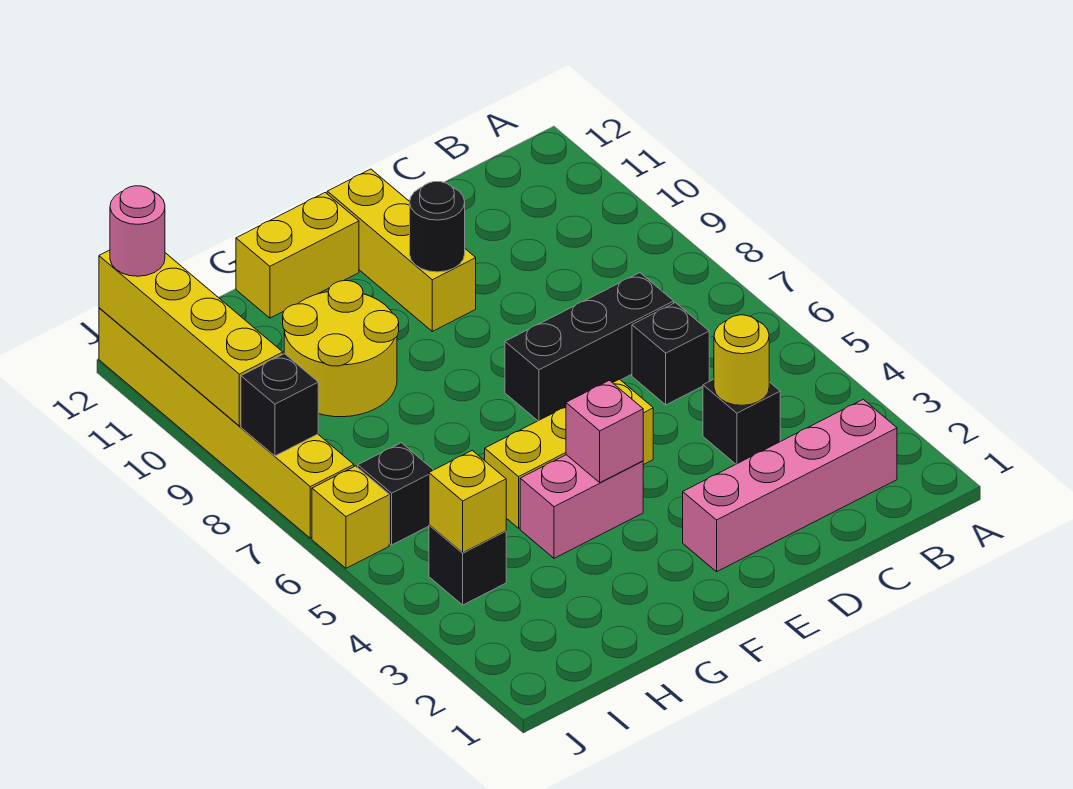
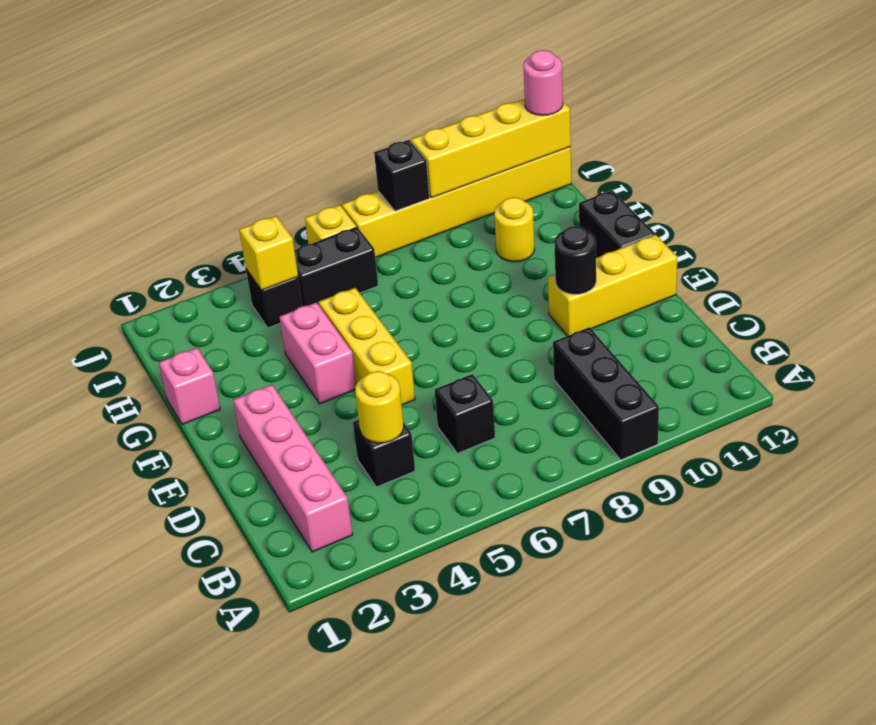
black brick C7:E7 level 1 -> black brick A9:C9 level 1
pink brick F4 level 2 -> pink brick G1 level 1
yellow brick F12:G12 level 1 -> black brick F12:G12 level 1
yellow round brick G9:H10 level 1 -> yellow round brick H10 level 1
black brick I6 level 1 -> black brick I5:I6 level 1

